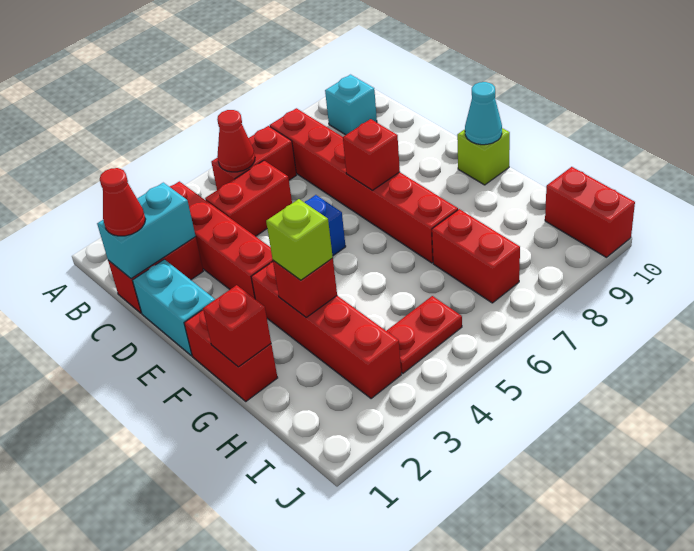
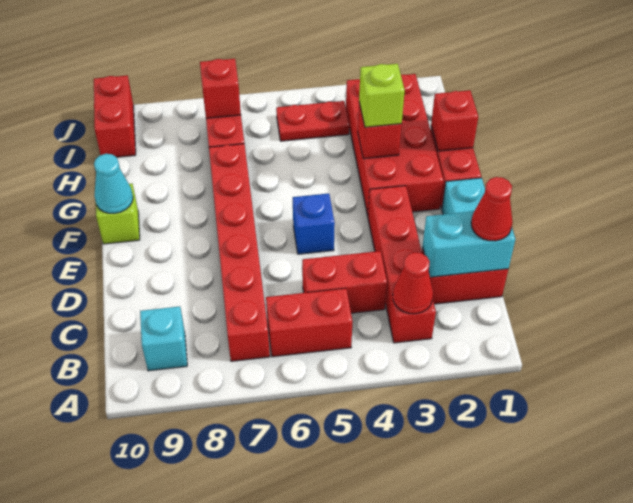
red cone B5 level 2 -> red cone B3 level 2
red brick E7 level 2 -> red brick I7 level 2
red brick F3:I3 level 1 -> red brick F2:I3 level 1

